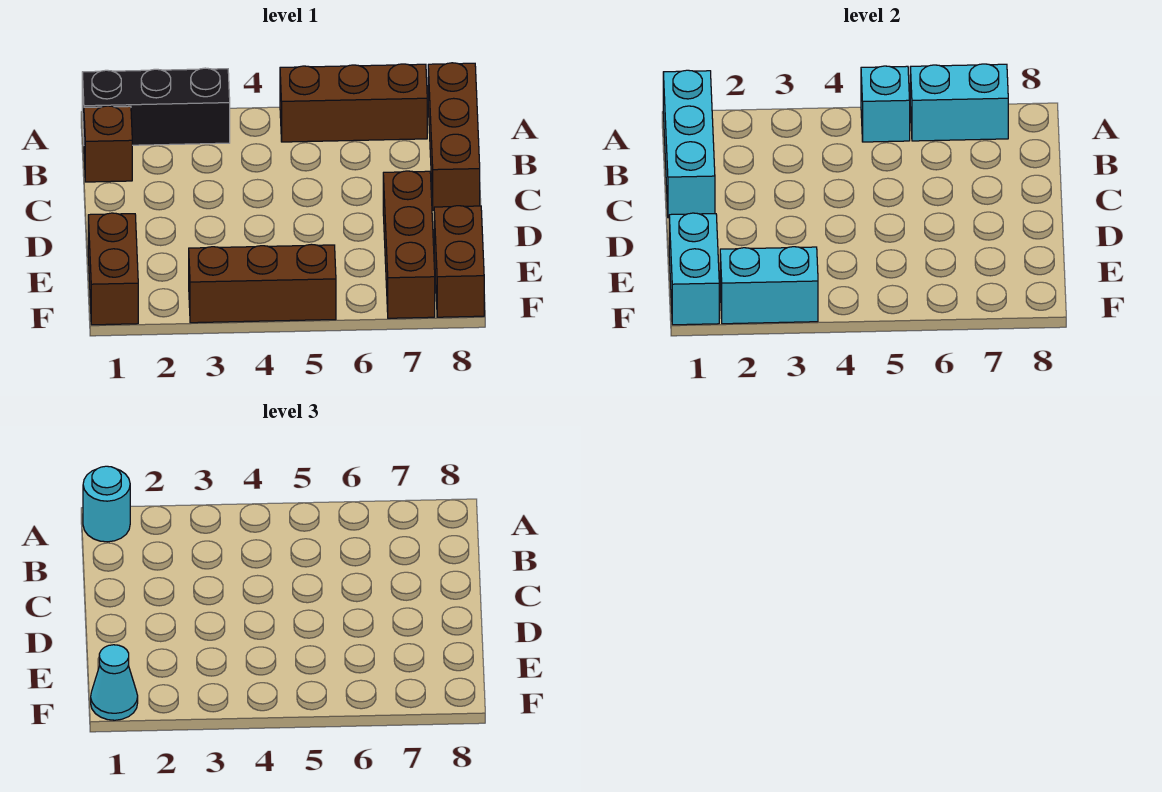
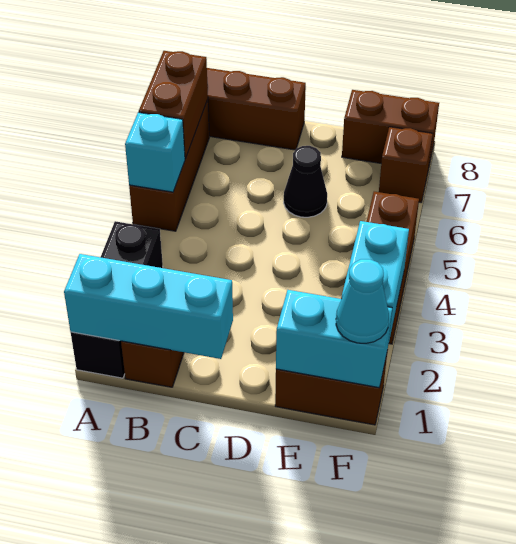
cyan round brick A1 level 3 -> none
cyan brick A6:A7 level 2 -> brown brick A6:A7 level 2
none -> black cone D6 level 1
brown brick D7:F7 level 1 -> brown brick F7 level 1

